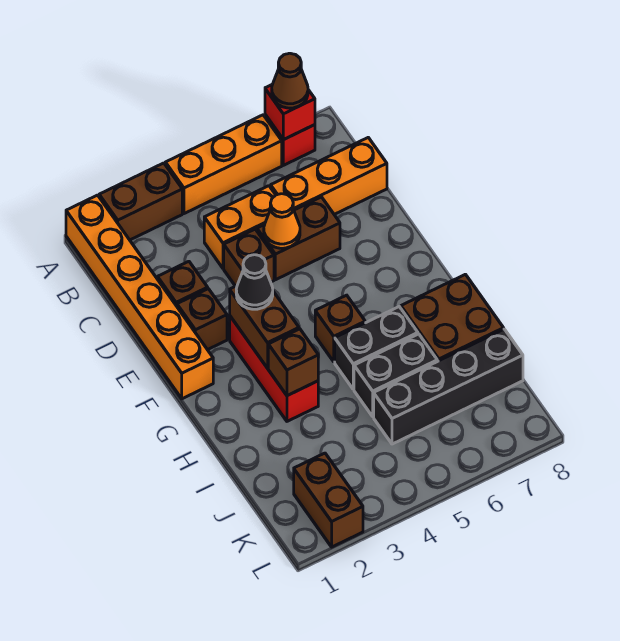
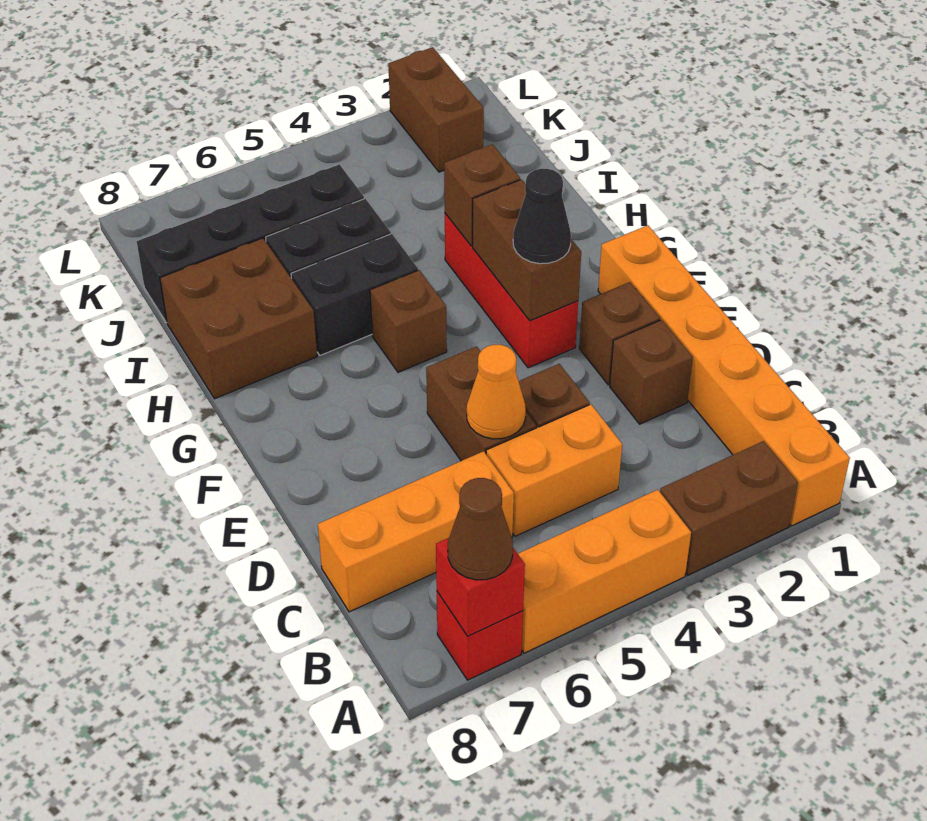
brown brick D5:D6 level 1 -> brown brick D5:E5 level 1

